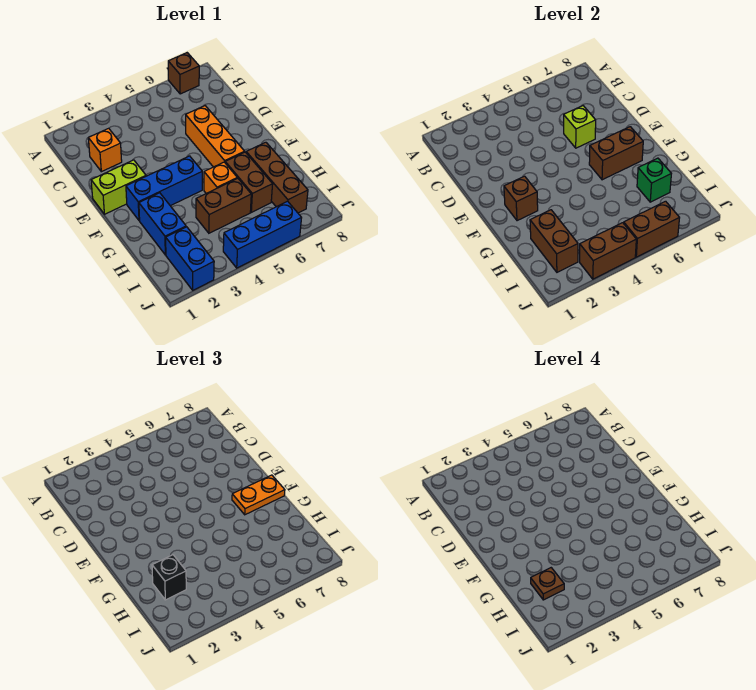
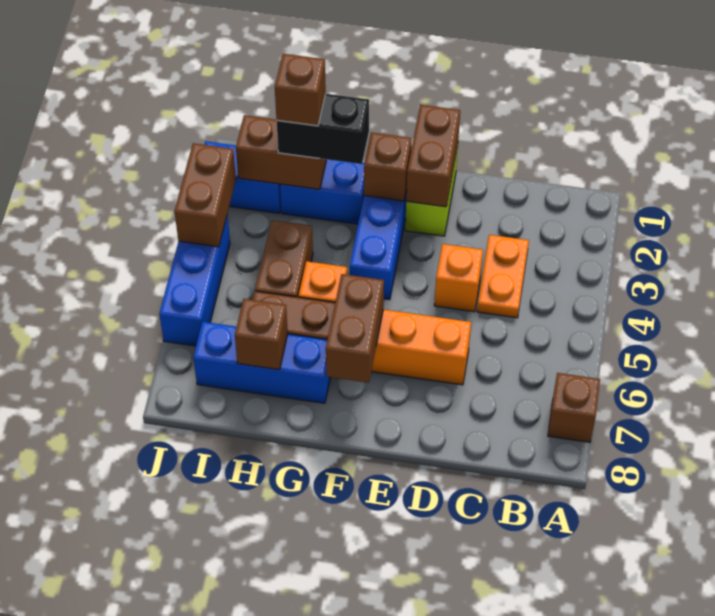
orange brick C2 level 1 -> orange brick D4 level 1
lime brick D6 level 2 -> none
orange plate F7:F8 level 3 -> orange plate C3:C4 level 1
brown brick G7:I7 level 1 -> blue brick G7:I7 level 1
black brick H2 level 3 -> black brick G2:H2 level 3
brown plate H2 level 4 -> brown brick H2 level 4
green brick H7 level 2 -> brown brick H7 level 2
brown brick J5:J6 level 2 -> brown brick E1:E2 level 2

